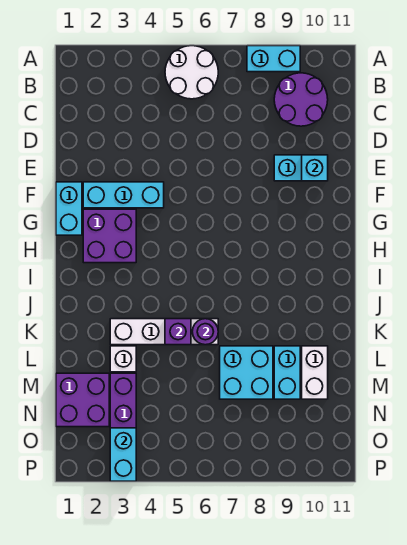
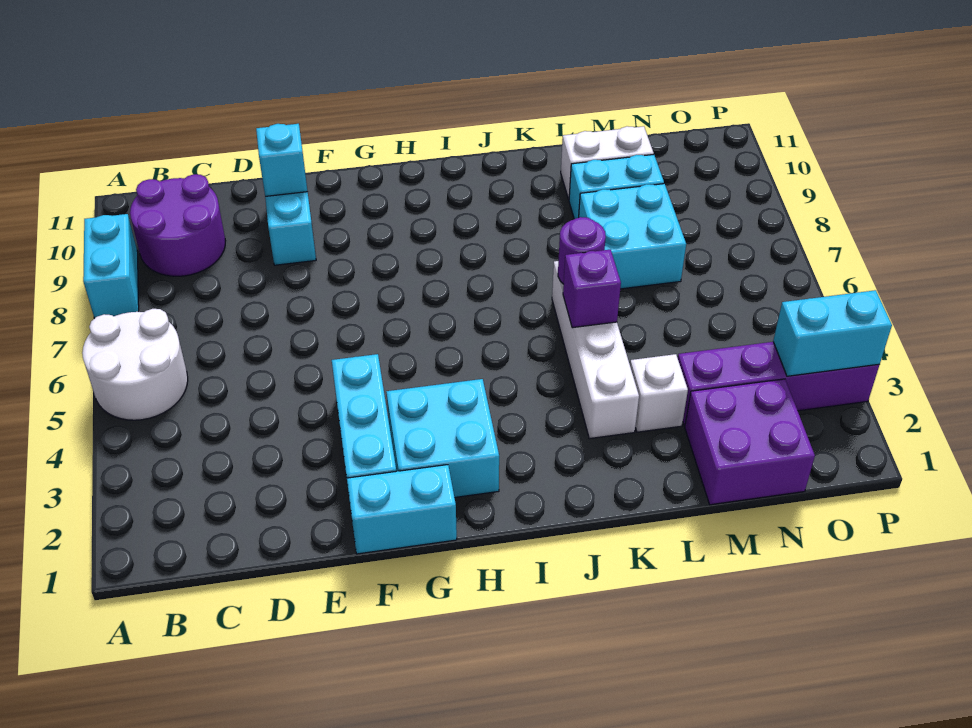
purple brick G2:H3 level 1 -> cyan brick G2:H3 level 1

